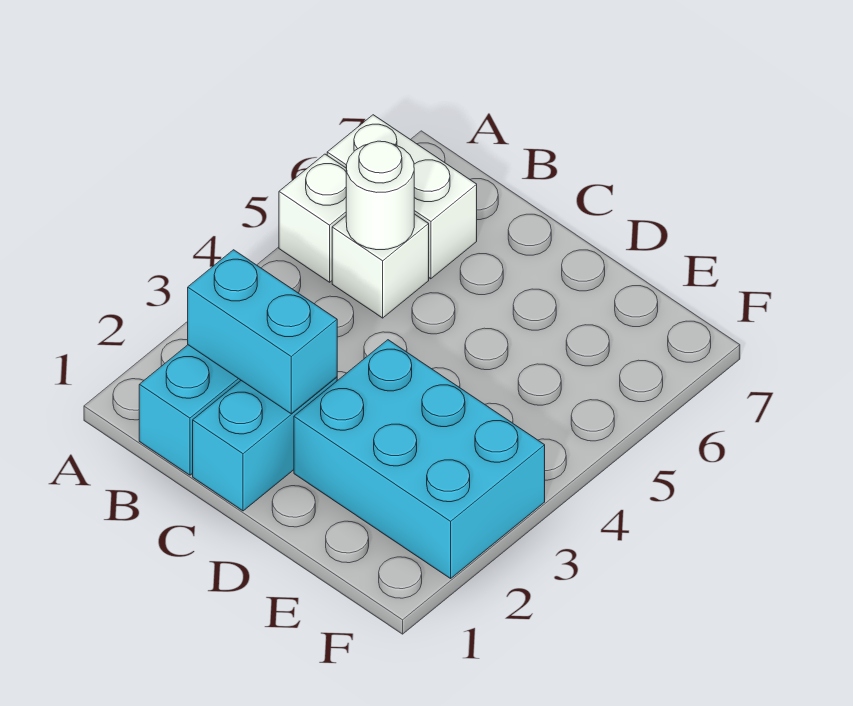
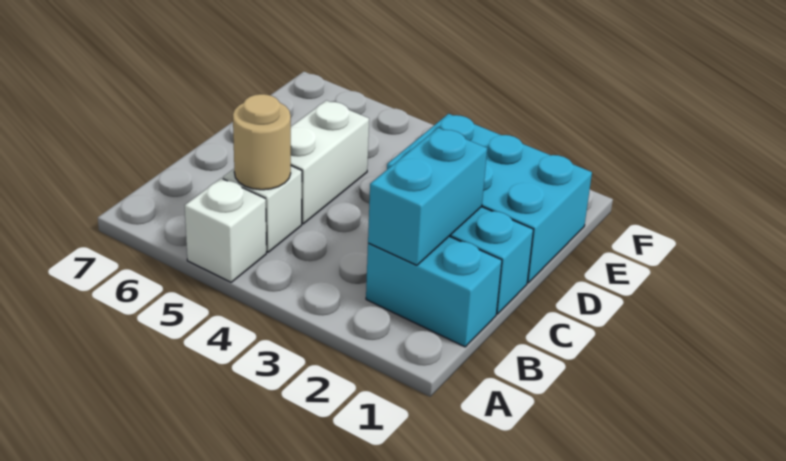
white brick A6:B6 level 1 -> white brick C5:D5 level 1
white round brick B5 level 2 -> tan round brick B5 level 2
cyan brick D2:F3 level 1 -> cyan brick D1:E3 level 1

